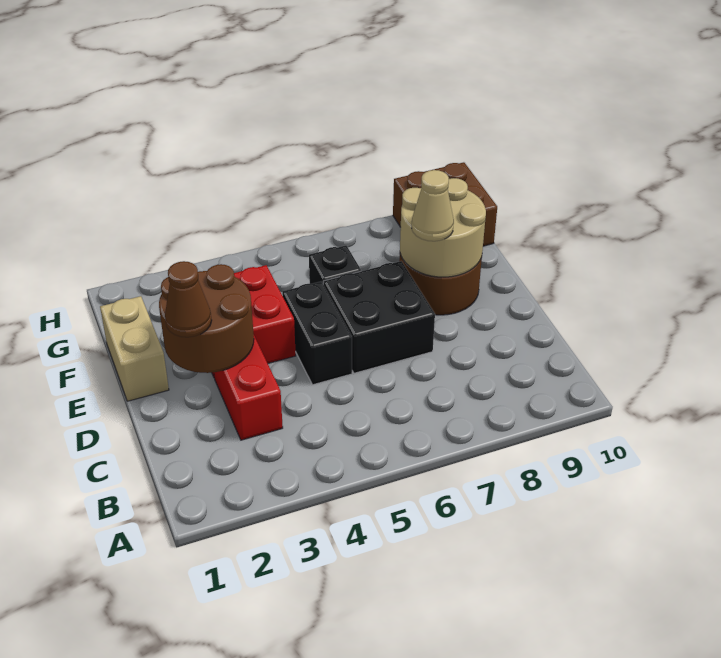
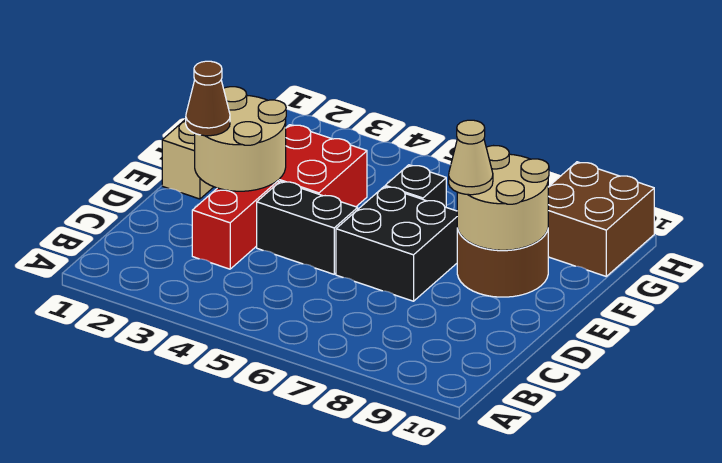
brown round brick D2:E3 level 2 -> tan round brick D2:E3 level 2
black brick D5:E5 level 1 -> black brick D4:D5 level 1

